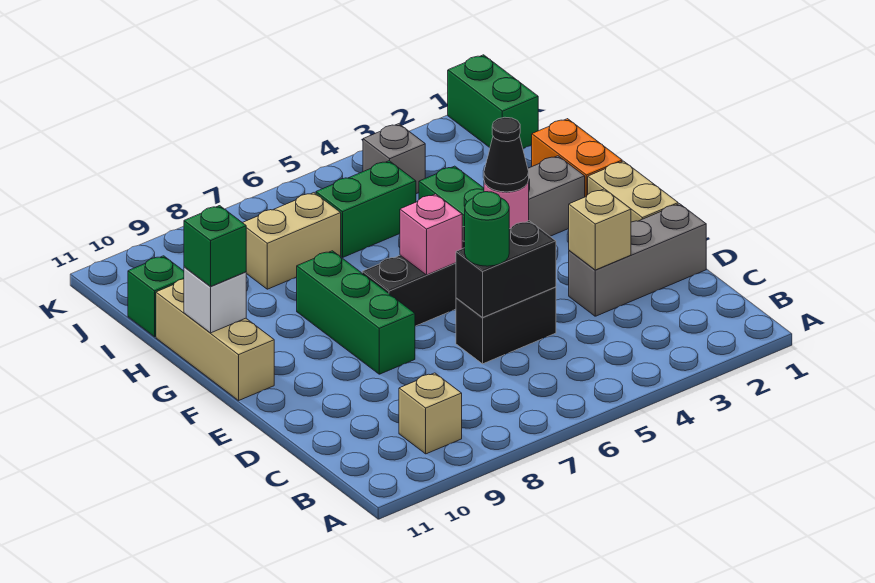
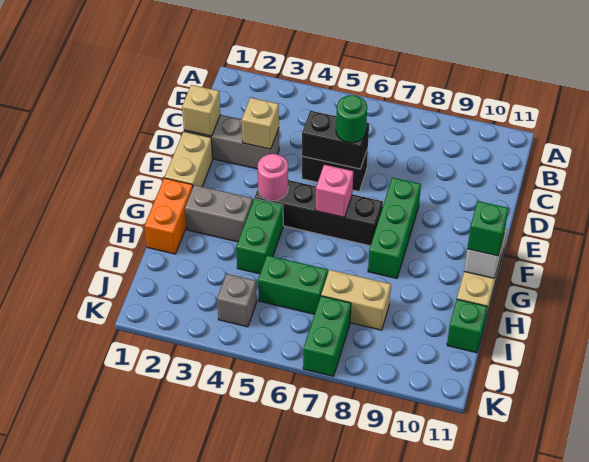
tan brick B9 level 1 -> tan brick D1 level 2
black cone F4 level 3 -> none
green brick J1:K1 level 1 -> green brick J7:K7 level 1

